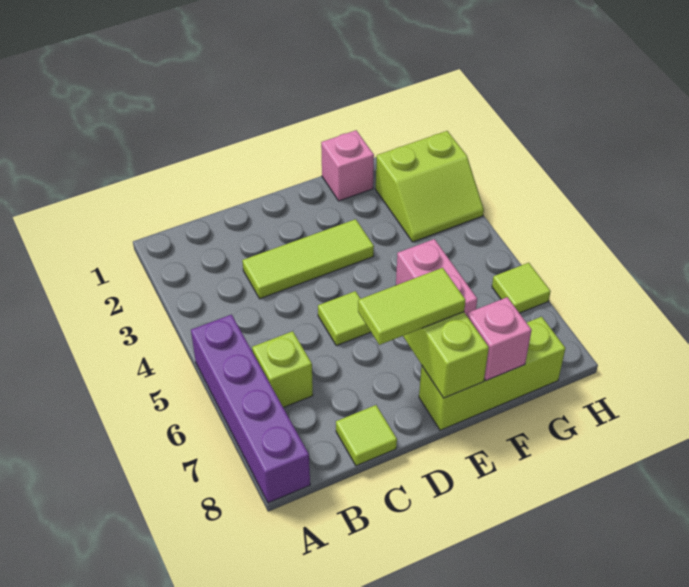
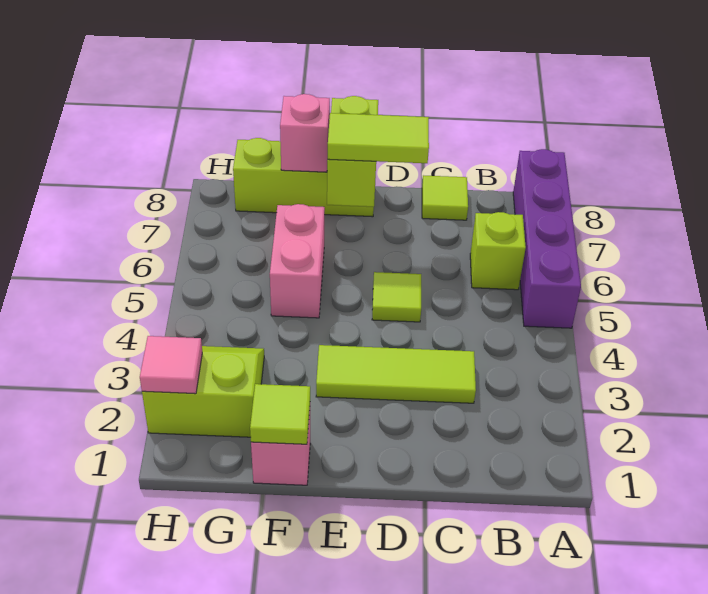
none -> pink tile H2 level 2
lime tile H6 level 1 -> lime tile F1 level 2

